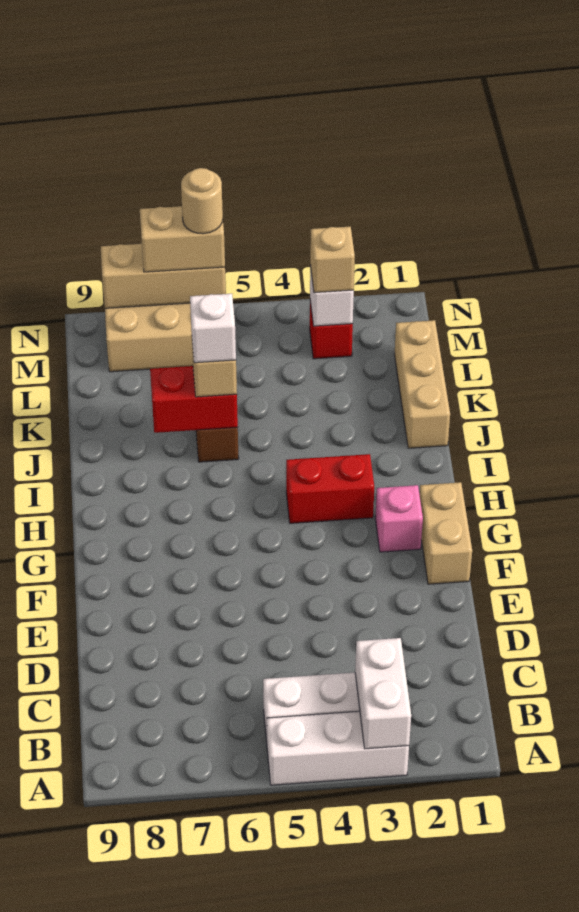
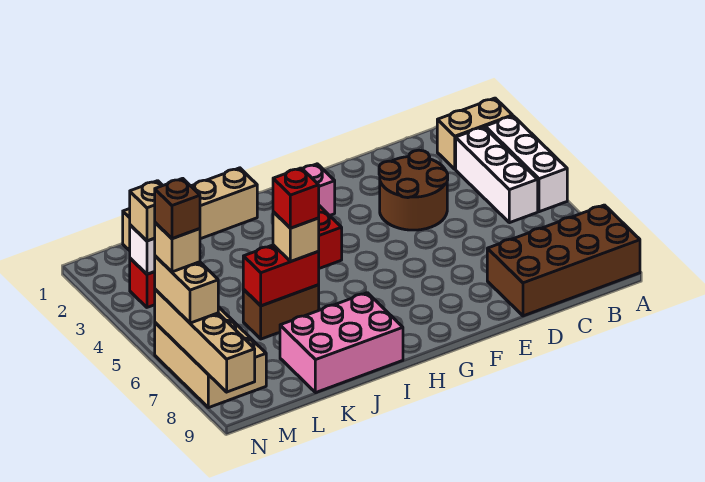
white brick A3:B3 level 2 -> none
none -> brown brick A8:D9 level 1
none -> brown round brick D3:E4 level 1
tan brick F1:G1 level 1 -> tan brick A2:B2 level 1
none -> pink brick I8:K9 level 1
tan brick J1:L1 level 1 -> tan brick I1:L1 level 1
red brick J6:J7 level 2 -> red brick J6:K6 level 2
white brick J6 level 4 -> red brick J6 level 4
tan brick N6:N8 level 2 -> tan brick N6:N9 level 2
tan round brick N6 level 4 -> tan brick N6 level 4
none -> brown brick N6 level 5

